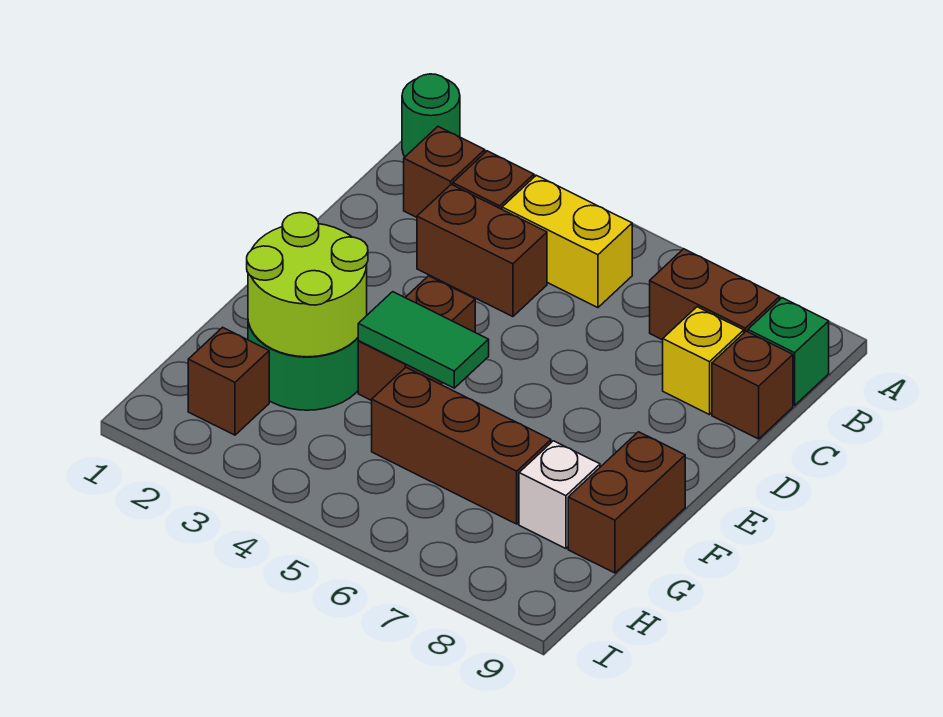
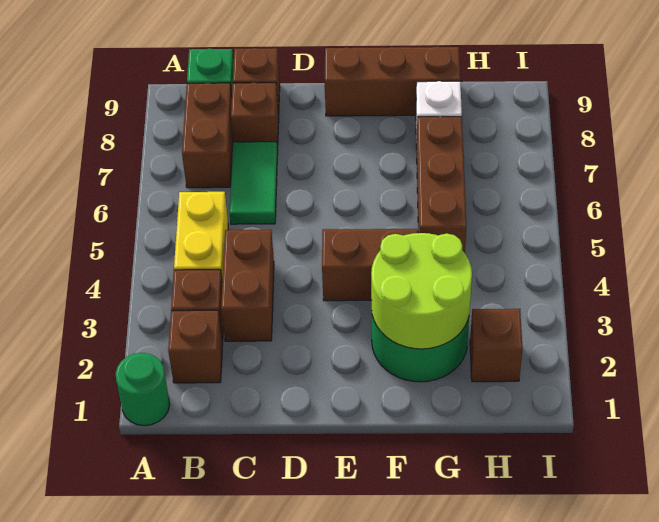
yellow brick C8 level 1 -> brown brick C8 level 1
green tile F4:F5 level 2 -> green tile C6:C7 level 1
brown brick F9:G9 level 1 -> brown brick E9:G9 level 1

